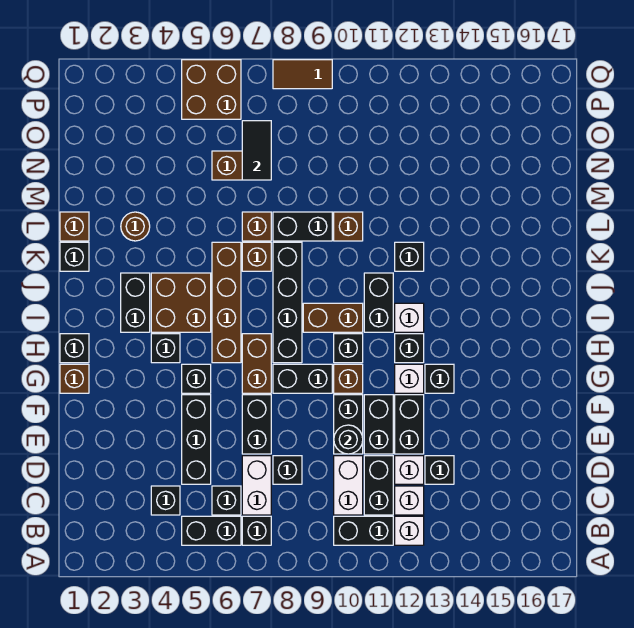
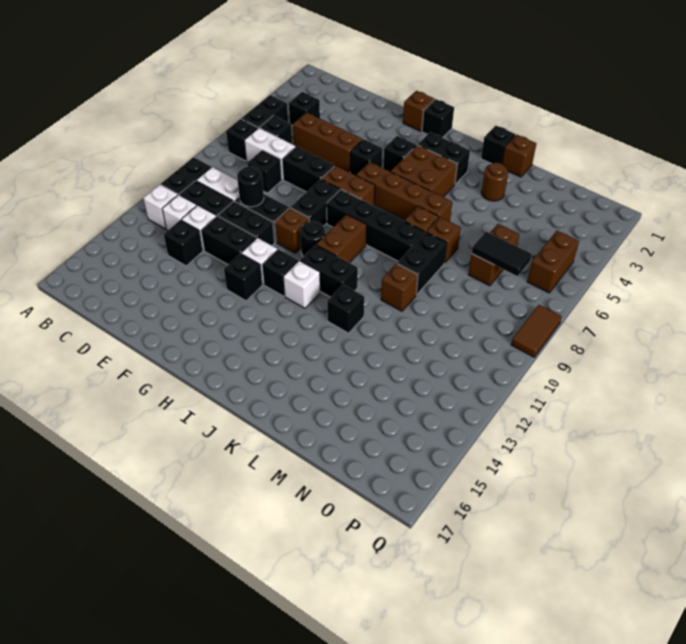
black brick D5:F5 level 1 -> brown brick D5:F5 level 1
black brick H10 level 1 -> black round brick H10 level 1
brown brick P5:Q6 level 1 -> brown brick P5:P6 level 1

